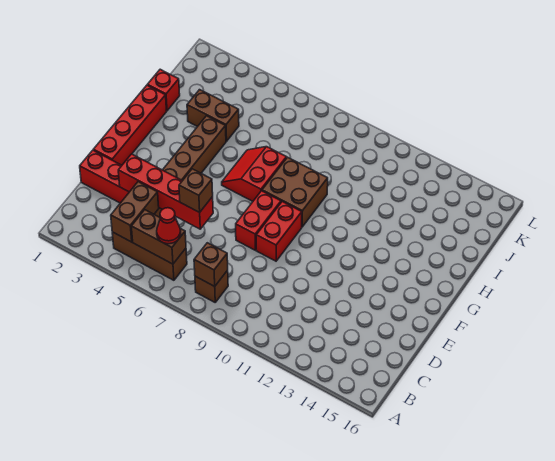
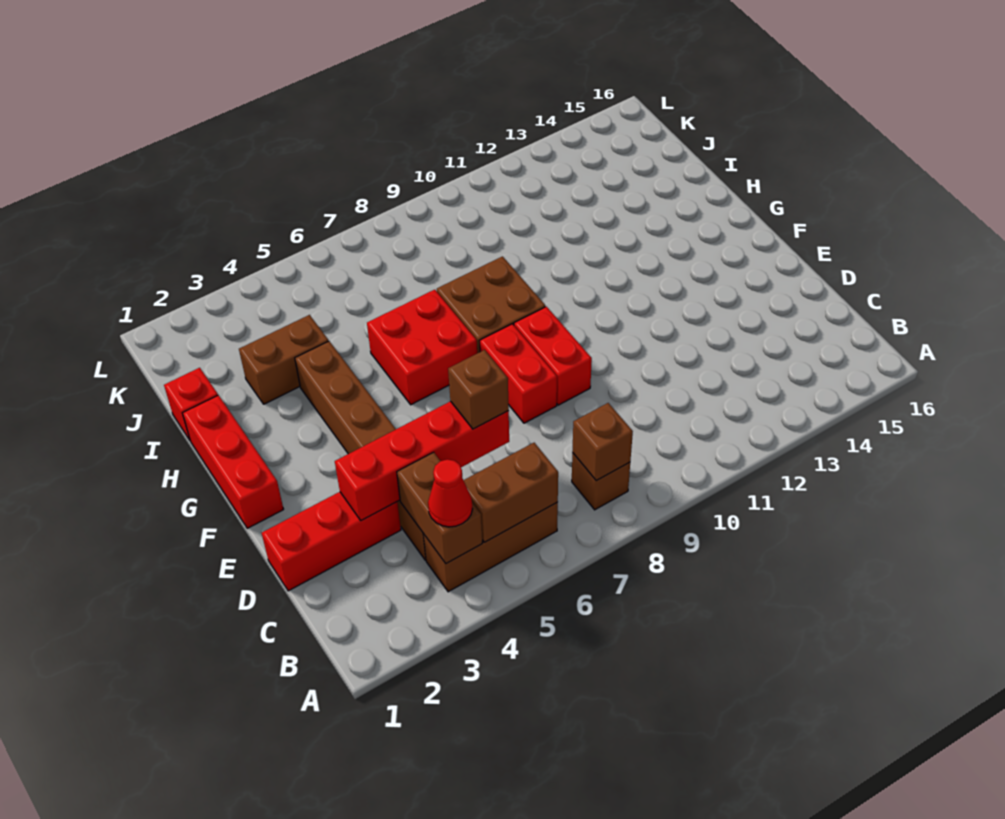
red cone B6 level 3 -> red cone B4 level 3
red brick E1:H1 level 1 -> red brick F1:H1 level 1
red slope G6:H7 level 1 top 7 -> red brick G6:H7 level 1

